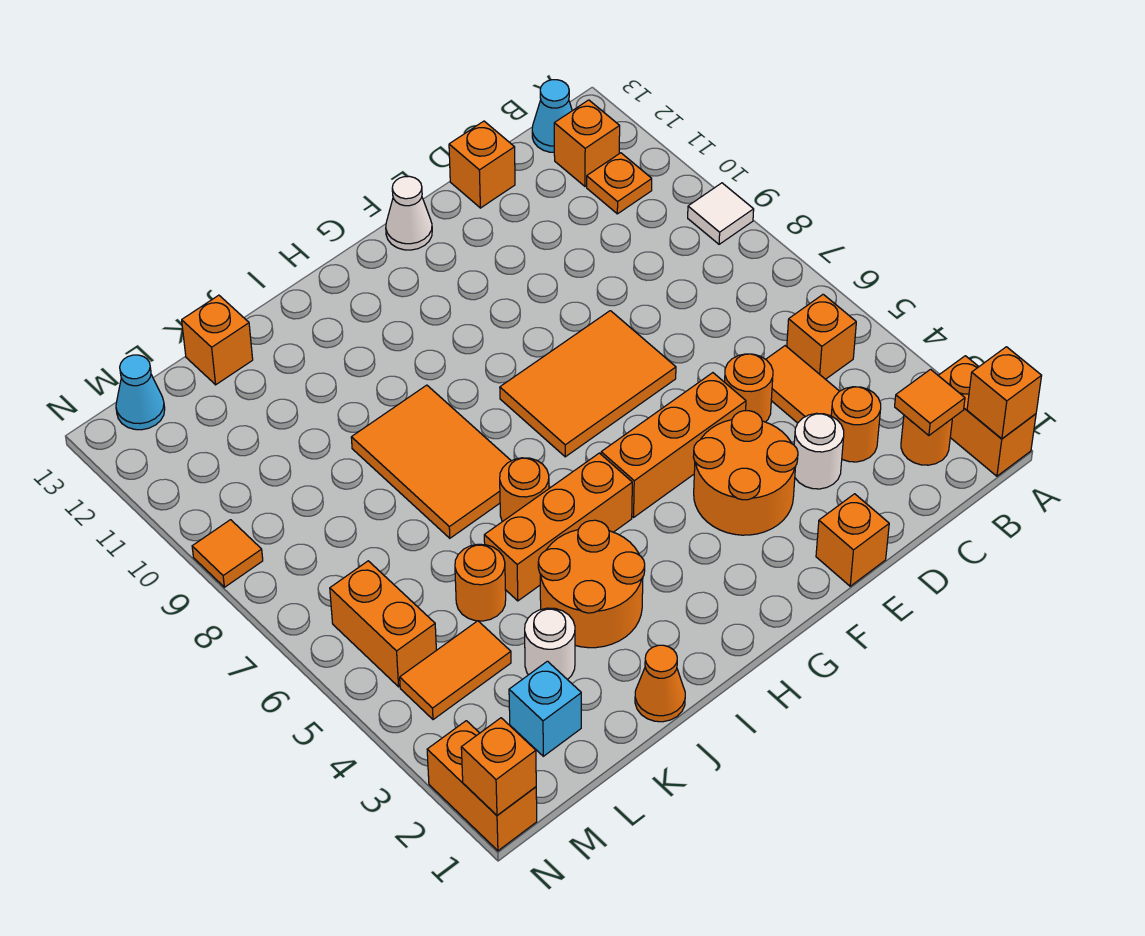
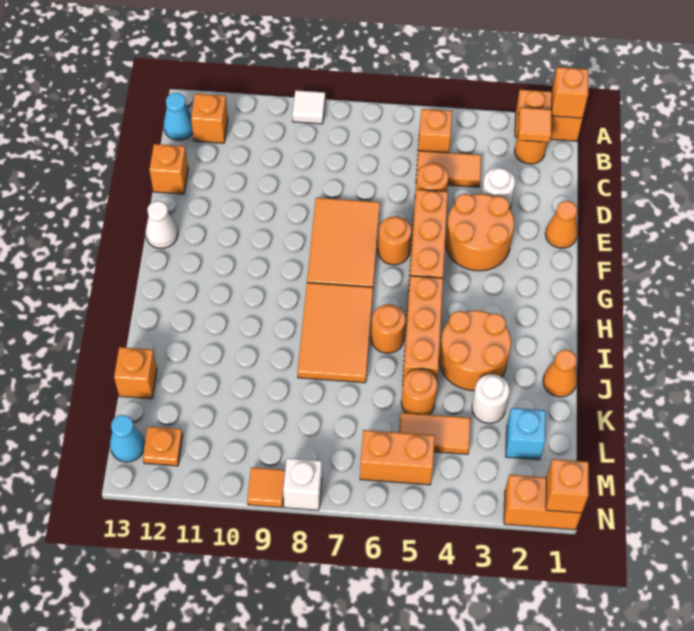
orange plate B11 level 1 -> orange plate M12 level 1
orange round brick C3 level 1 -> orange round brick F6 level 1
orange brick E1 level 1 -> orange cone E1 level 1
orange tile I7:J9 level 1 -> orange tile H7:J8 level 1
orange tile L4:M4 level 1 -> orange tile L4:L5 level 1
none -> white brick N8 level 1

